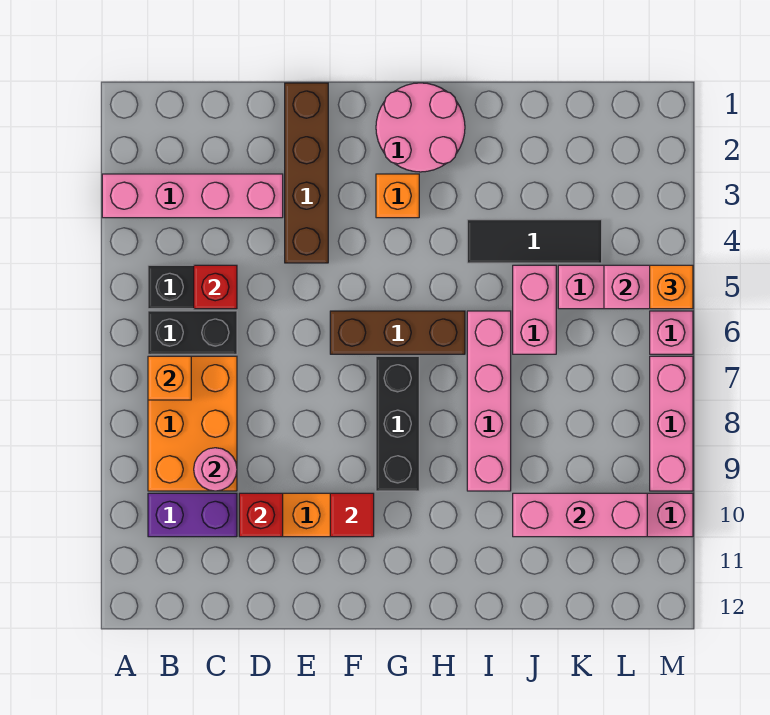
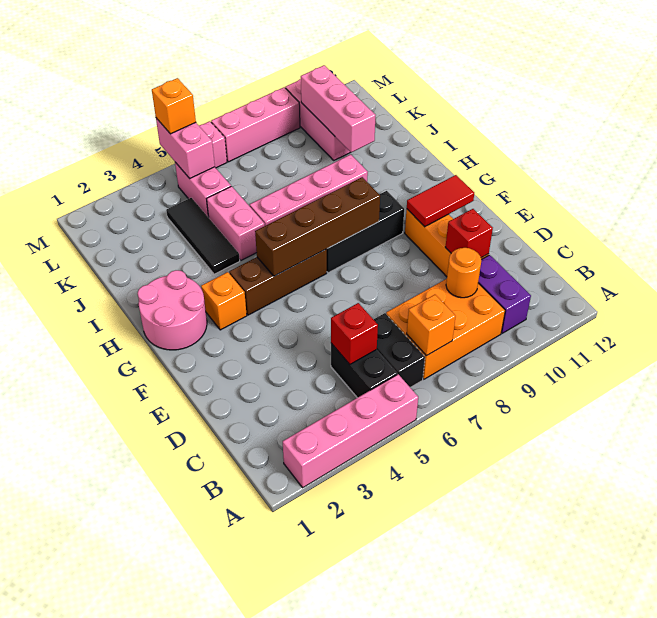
pink brick A3:D3 level 1 -> pink brick A2:A5 level 1
pink round brick C9 level 2 -> orange round brick C9 level 2
brown brick E1:E4 level 1 -> brown brick G5:G8 level 2
brown brick F6:H6 level 1 -> brown brick G4:G6 level 1
red tile F10 level 2 -> red tile F10:F11 level 2
pink brick J5:J6 level 1 -> pink brick I5:J5 level 1

